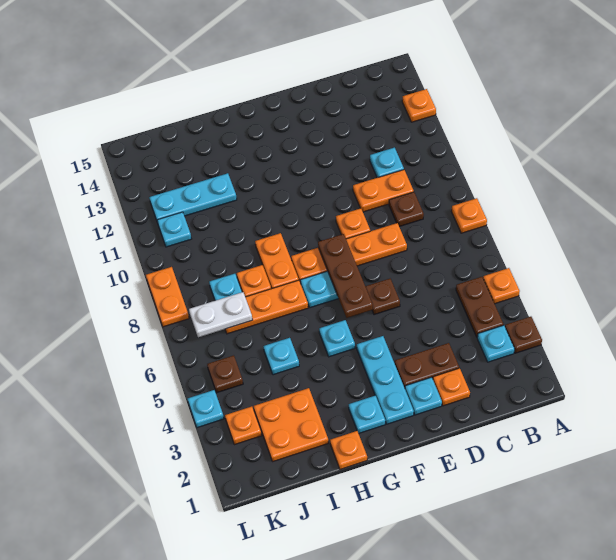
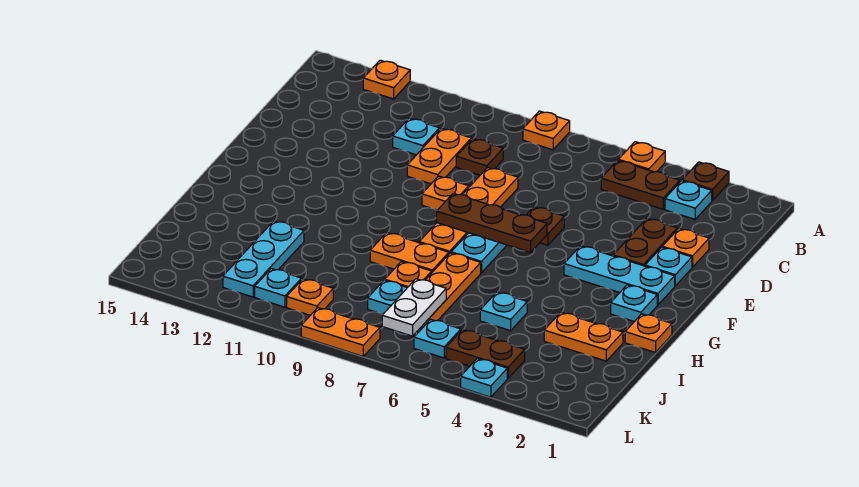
cyan plate G5 level 1 -> cyan plate K6 level 1
orange plate I2:J3 level 1 -> orange plate I2:I3 level 1
orange plate K3 level 1 -> orange plate K10 level 1
brown plate K5 level 1 -> brown plate K4:K5 level 1

